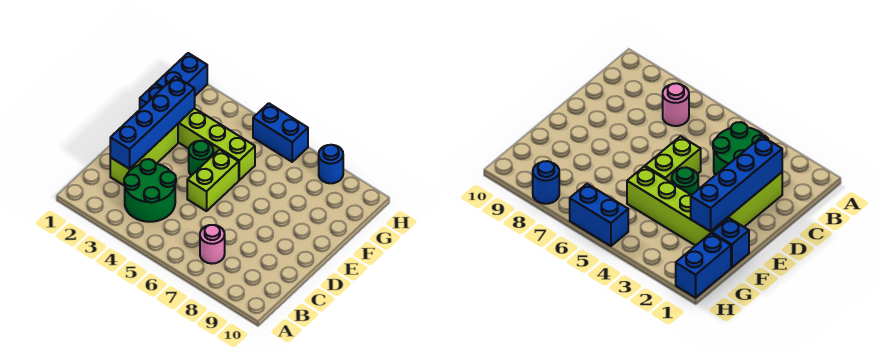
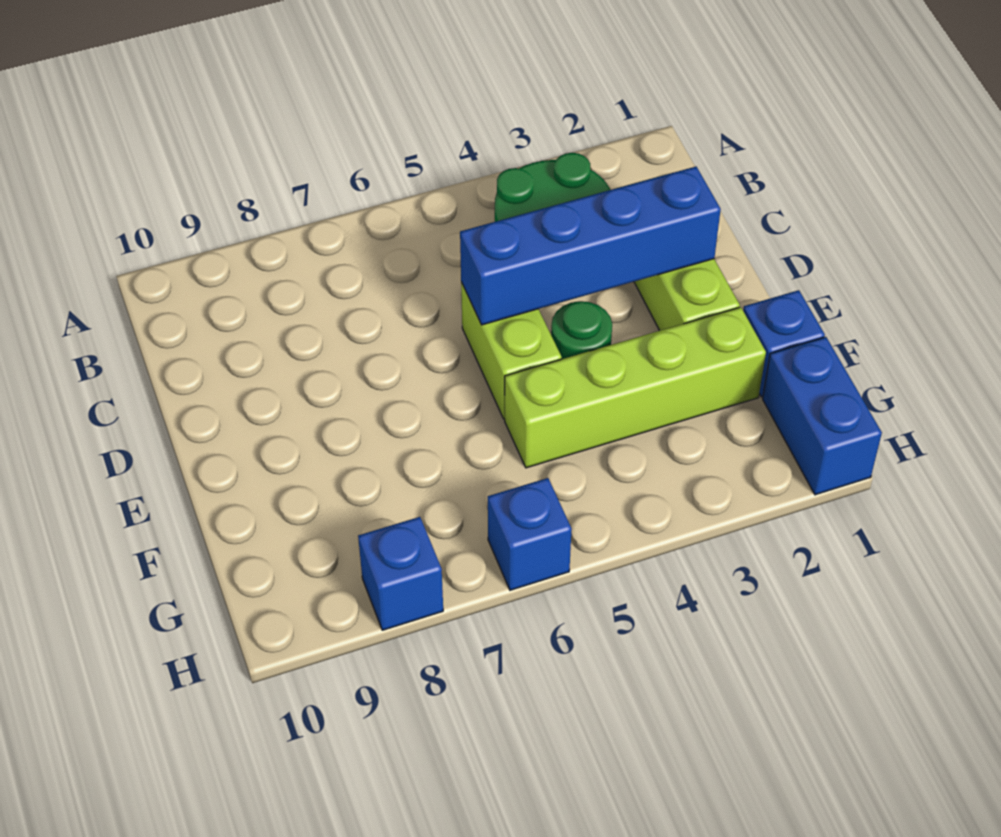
pink round brick B7 level 1 -> none
blue brick C2:F2 level 2 -> blue brick D2:D5 level 2
blue brick H5:H6 level 1 -> blue brick H6 level 1
blue round brick H8 level 1 -> blue brick H8 level 1

